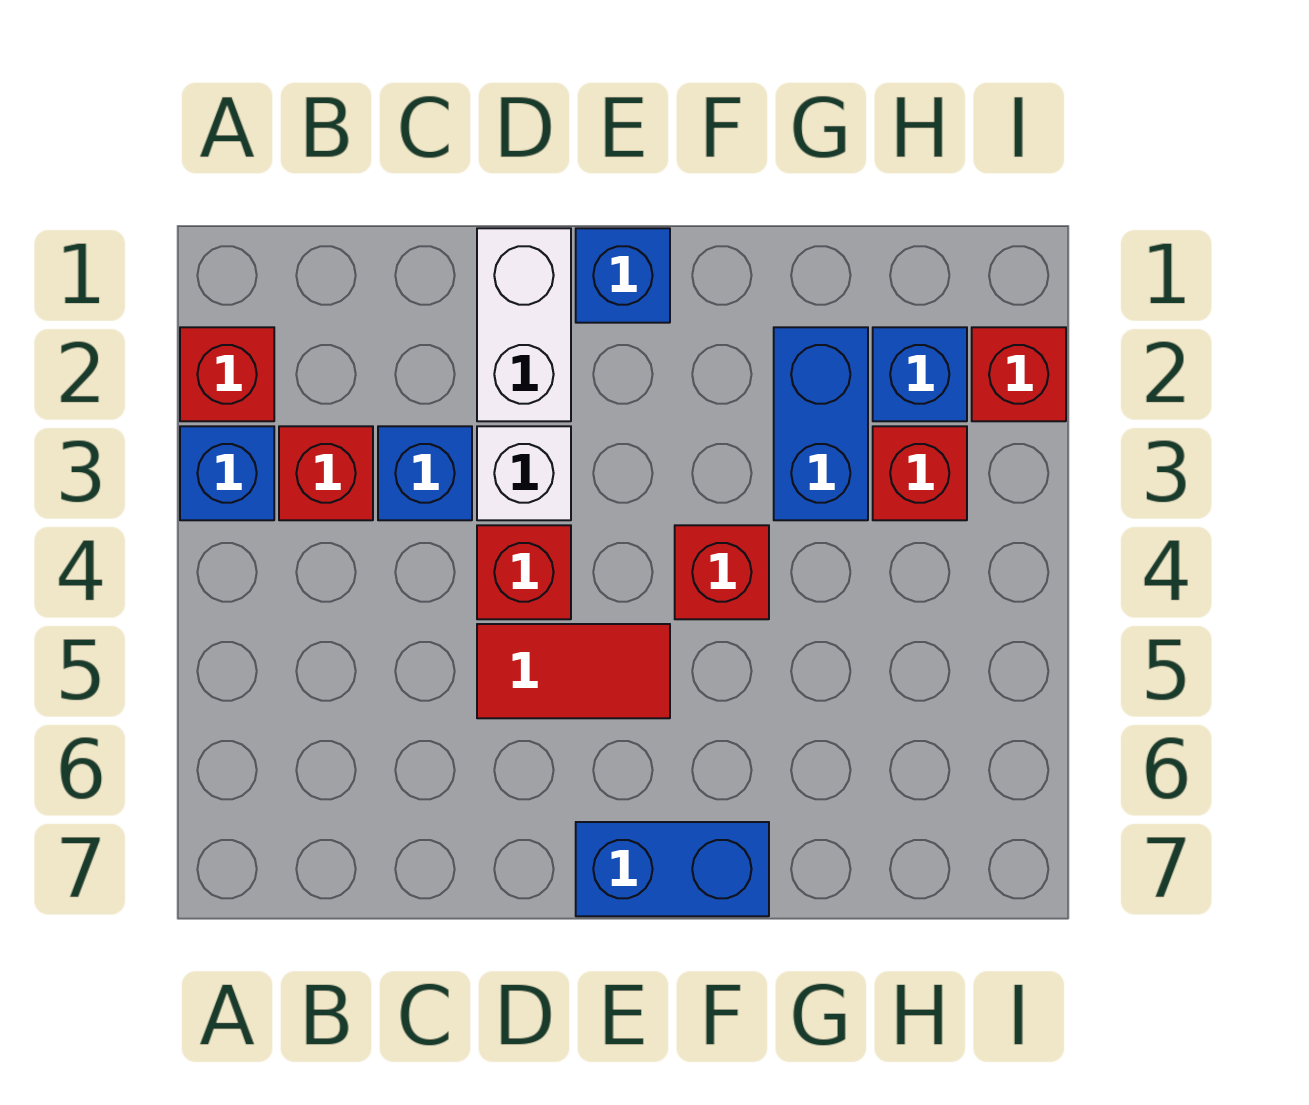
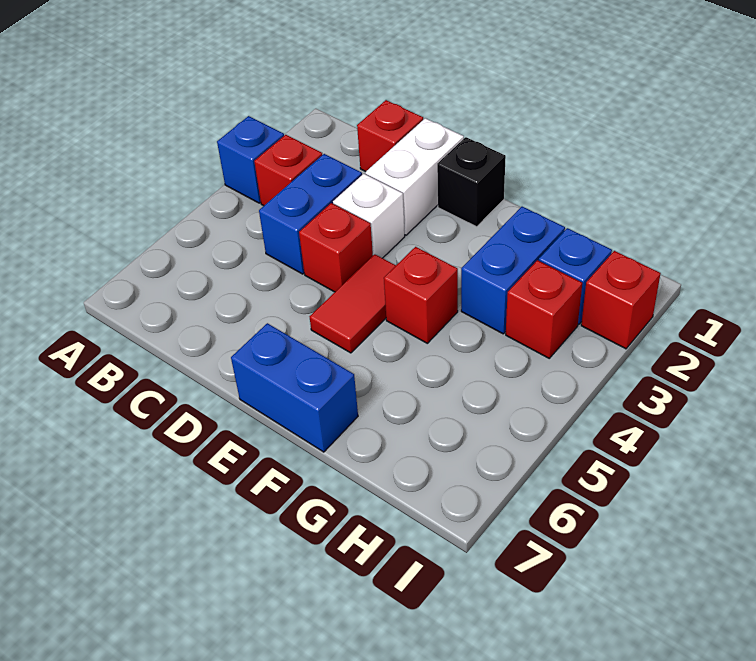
red brick A2 level 1 -> red brick C1 level 1
blue brick C3 level 1 -> blue brick C3:C4 level 1
red tile D5:E5 level 1 -> red tile E4:E5 level 1
blue brick E1 level 1 -> black brick E1 level 1

